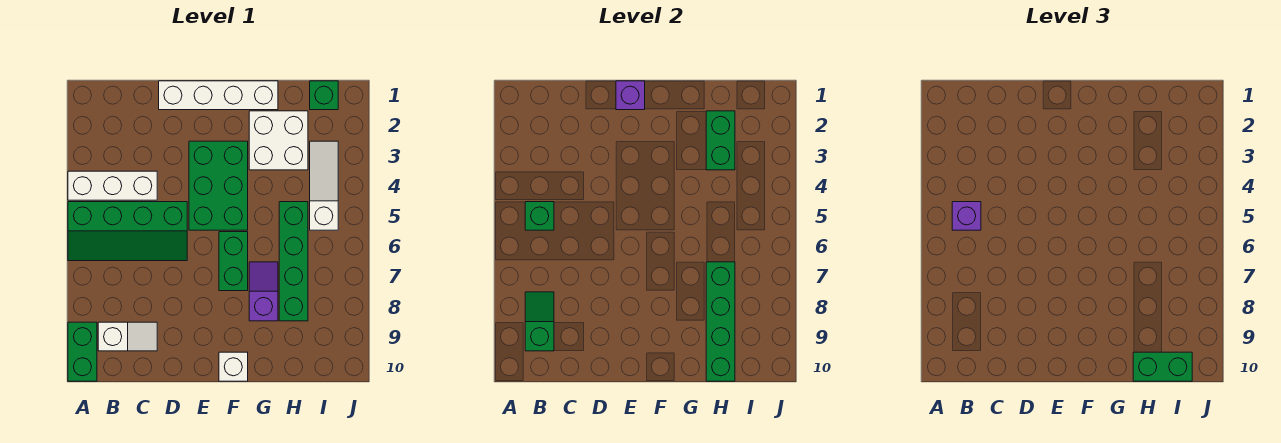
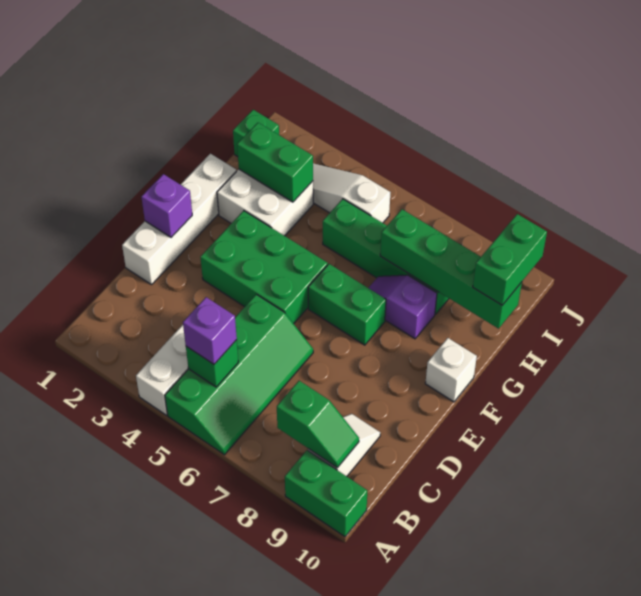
green slope B8:B9 level 2 top 9 -> green slope B8:B9 level 2 top 8

